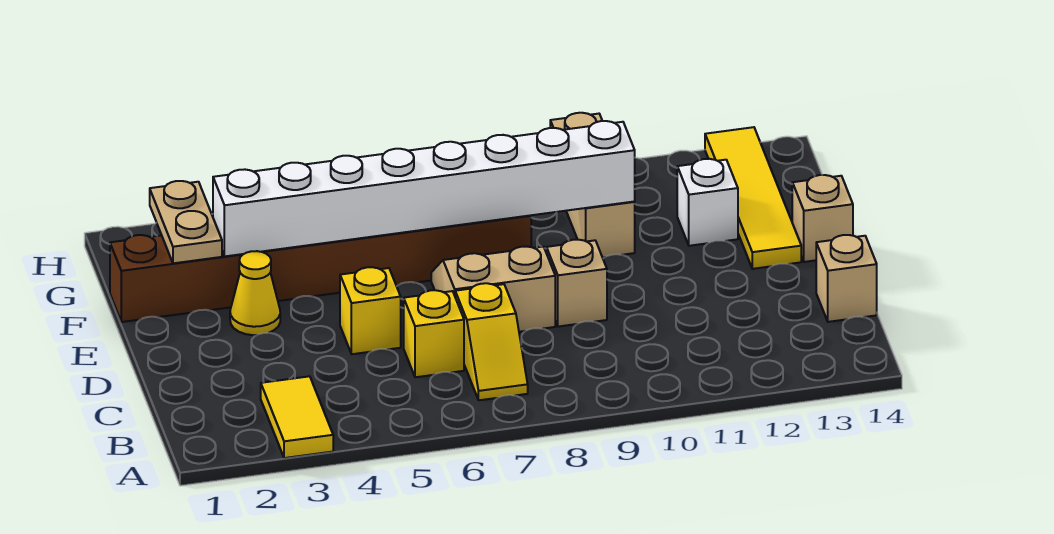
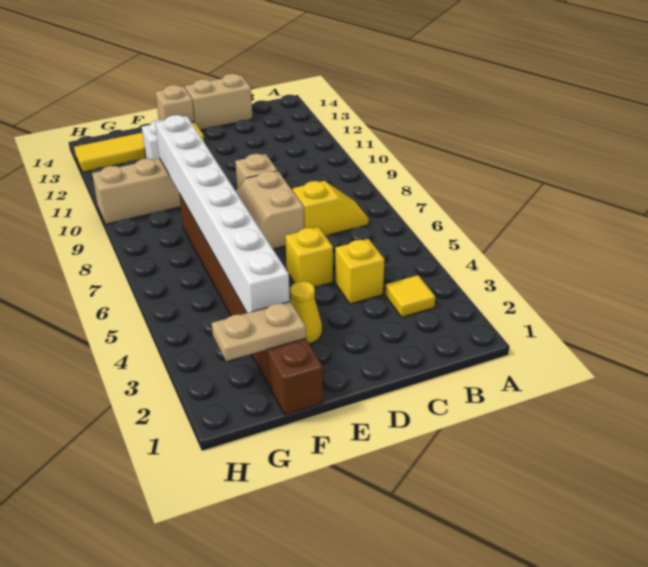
yellow tile A3:B3 level 1 -> yellow tile B3 level 1
yellow brick C6 level 1 -> yellow brick C4 level 1
tan brick C14 level 1 -> tan brick C14:D14 level 1

